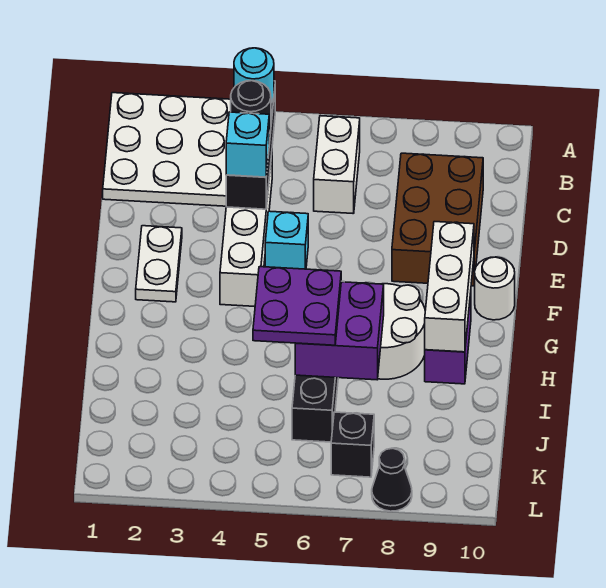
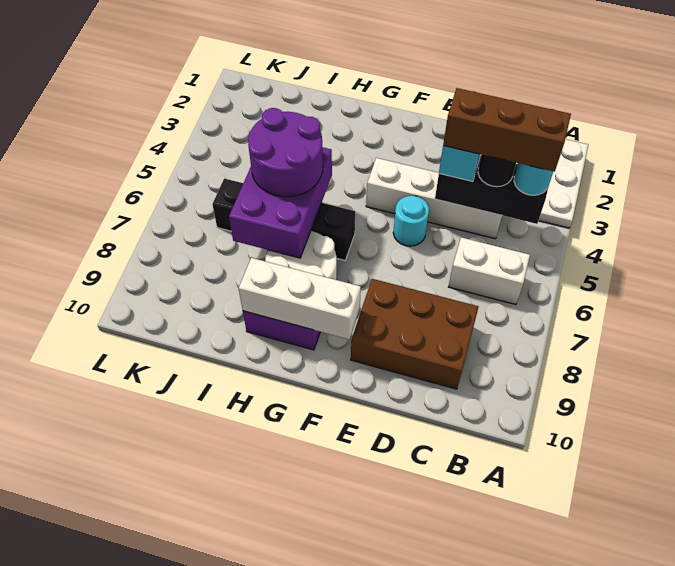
none -> brown brick B4:D4 level 4
white plate E2:F2 level 1 -> none
cyan brick E5 level 1 -> cyan round brick E5 level 1
white round brick F10 level 1 -> none
purple plate H5:I6 level 3 -> purple round brick H5:I6 level 3
purple brick H6:I7 level 2 -> purple brick H5:I7 level 2
black brick K7 level 1 -> none
black cone L8 level 1 -> none

